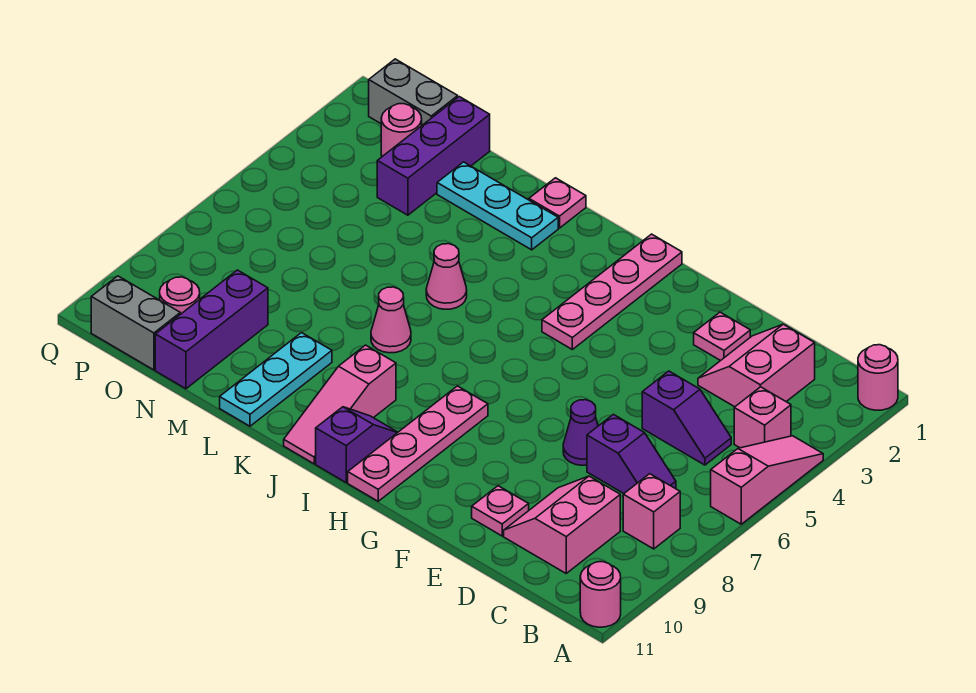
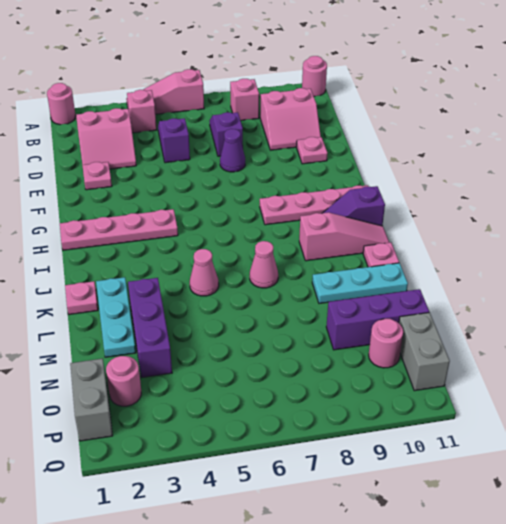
none -> pink plate K11 level 1
purple brick N1:N3 level 1 -> purple brick L3:N3 level 1

